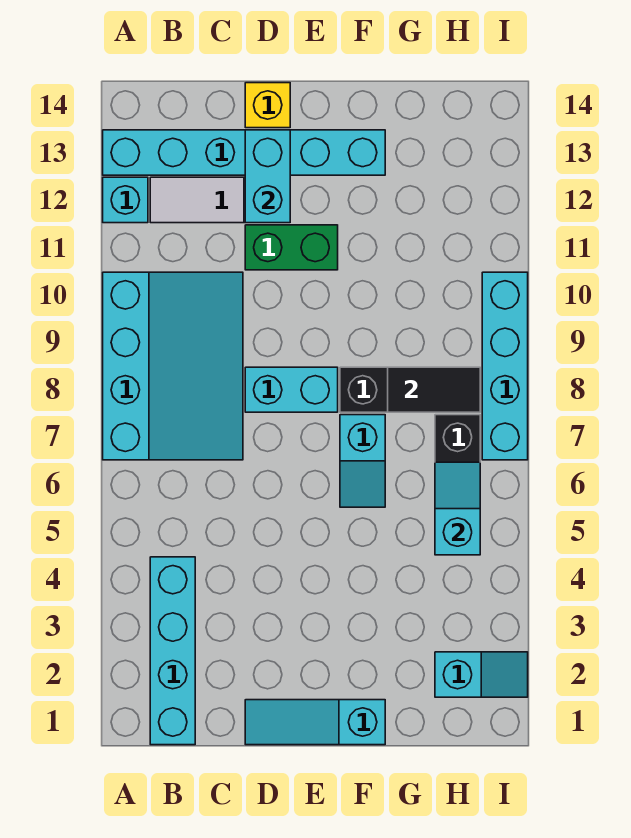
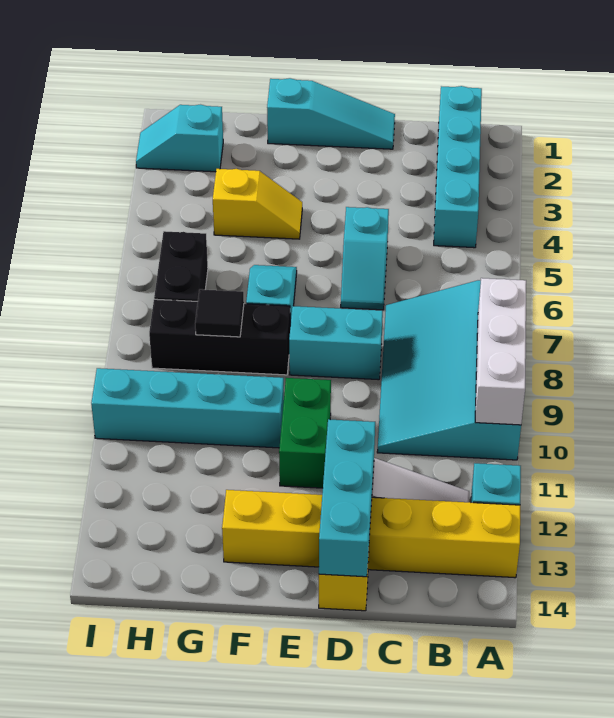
none -> white brick A8:A10 level 2
cyan brick A13:F13 level 1 -> yellow brick A13:F13 level 1
green brick D11:E11 level 1 -> green brick E10:E11 level 1
cyan brick D12:D13 level 2 -> cyan brick D12:D14 level 2
none -> yellow slope F4:G4 level 1 top G
black tile G8:H8 level 2 -> black tile G8 level 2
cyan slope H5:H6 level 2 top 5 -> cyan slope D5:D6 level 1 top 5
cyan brick I7:I10 level 1 -> cyan brick F10:I10 level 1

